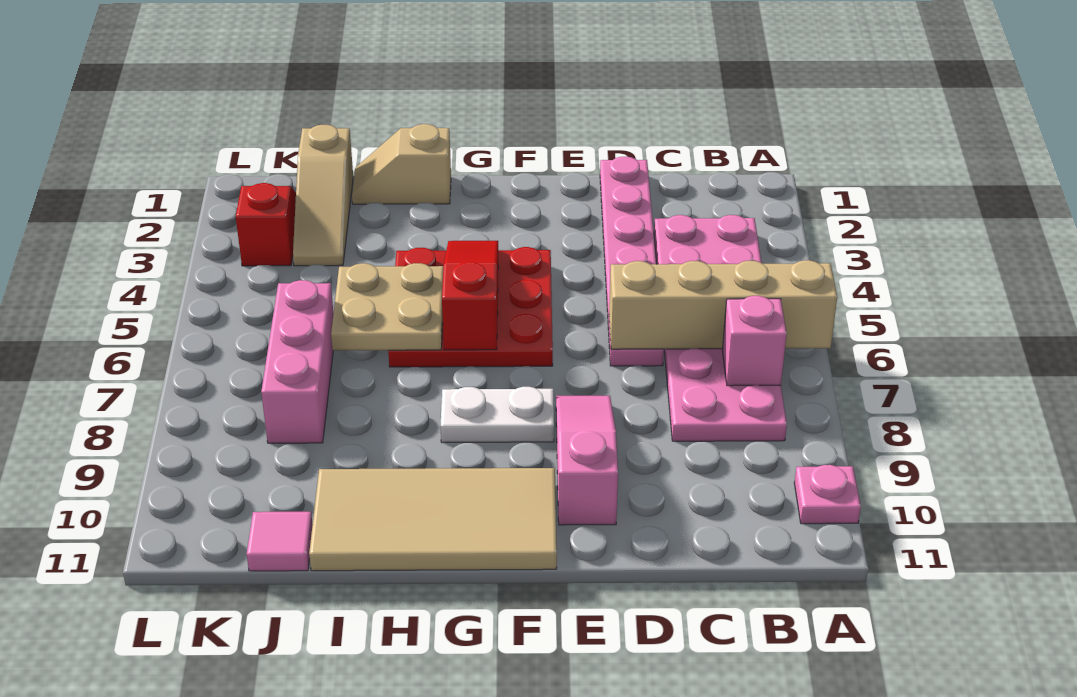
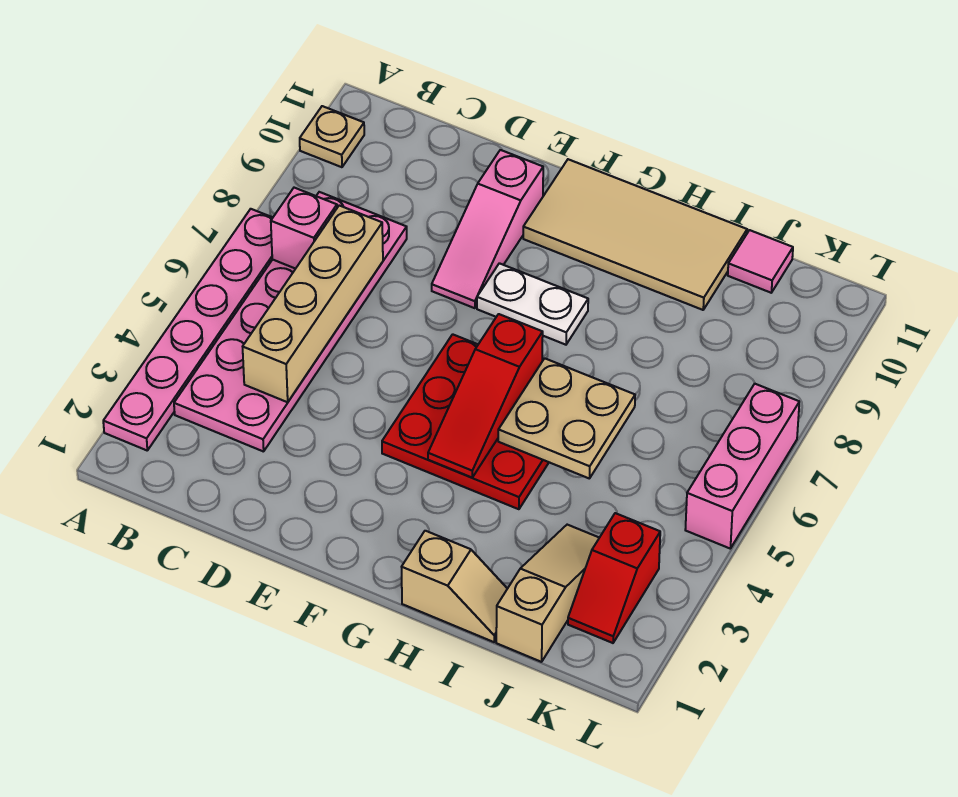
tan brick A6:D6 level 2 -> tan brick C4:C7 level 2
pink plate A10 level 1 -> tan plate A10 level 1
pink plate D1:D6 level 1 -> pink plate A2:A7 level 1
pink brick J6:J8 level 1 -> pink brick L5:L7 level 1

